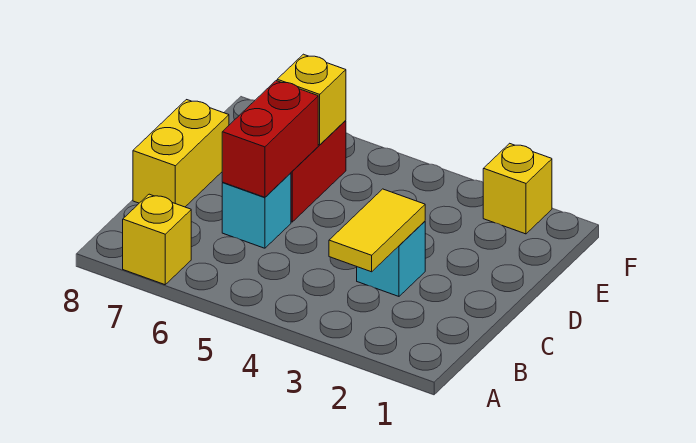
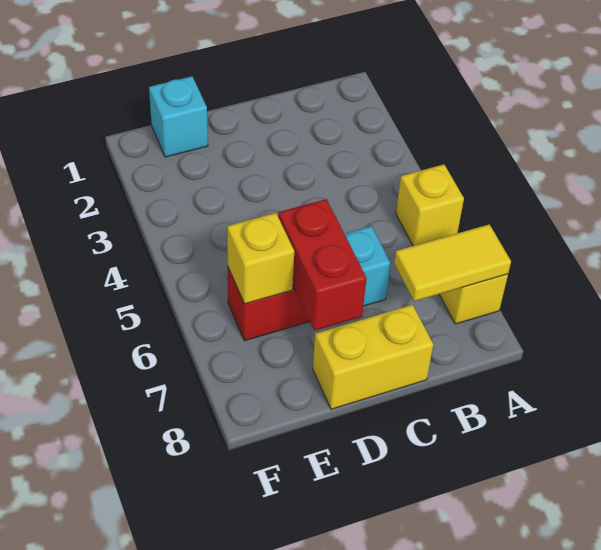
yellow tile B3:C3 level 2 -> yellow tile A7:B7 level 2
cyan brick C3 level 1 -> cyan brick E1 level 1
red brick C6:D6 level 2 -> red brick D6:D7 level 2
yellow brick F2 level 1 -> yellow brick A5 level 1

